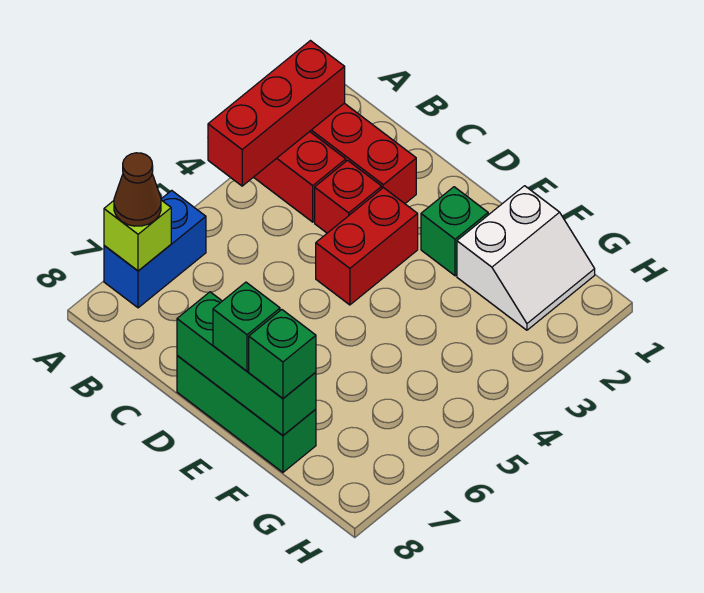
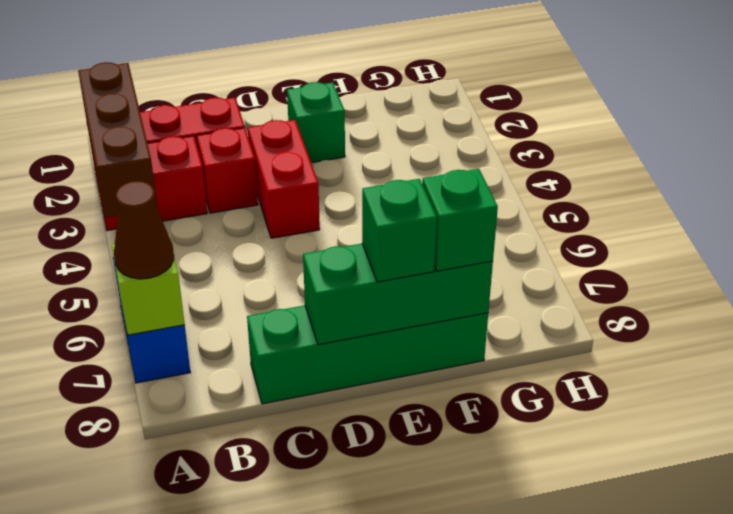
red brick A2:A4 level 2 -> brown brick A2:A4 level 2
green brick D8:F8 level 1 -> green brick C8:F8 level 1
white slope F1:G2 level 1 top F -> none

